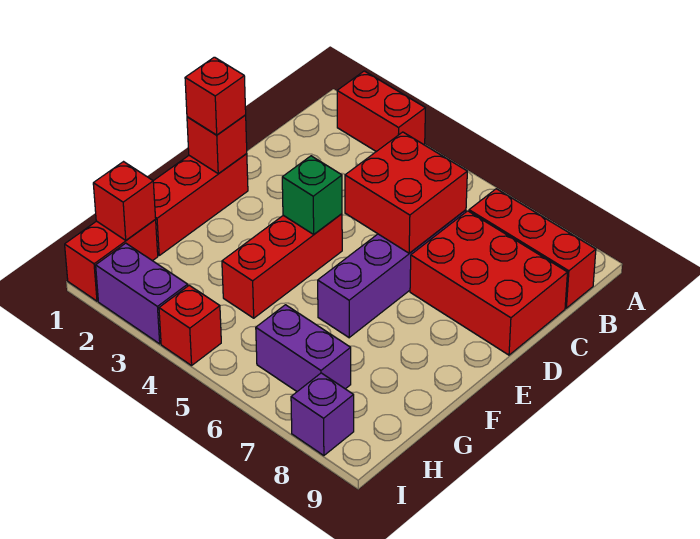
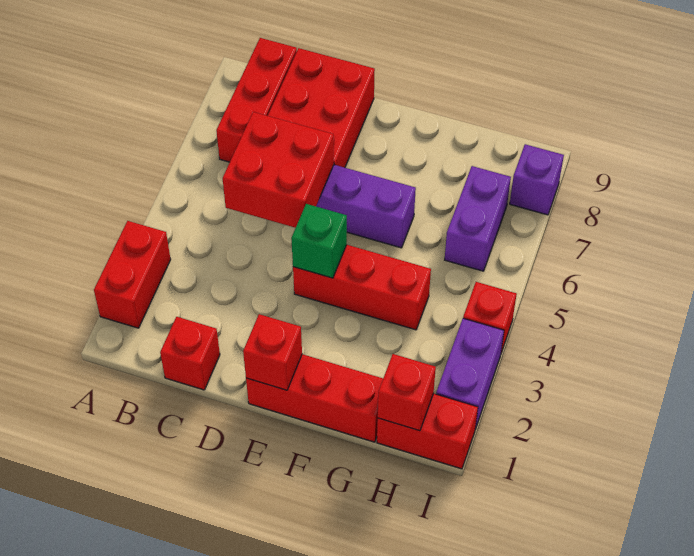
red brick E1 level 3 -> red brick C1 level 1

